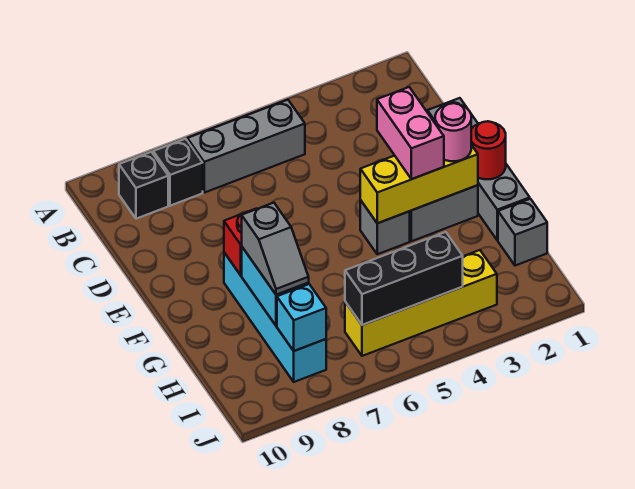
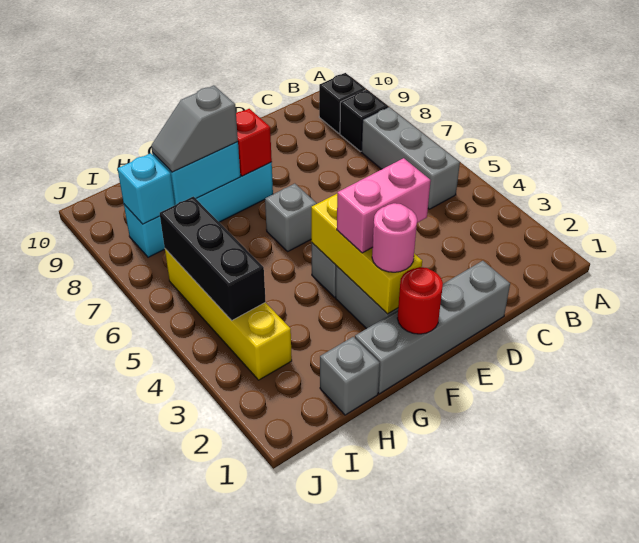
none -> grey brick F6 level 1

